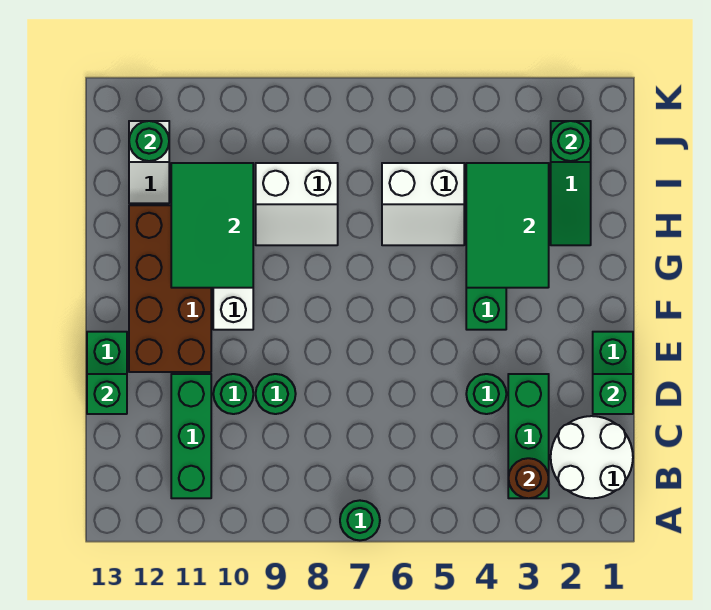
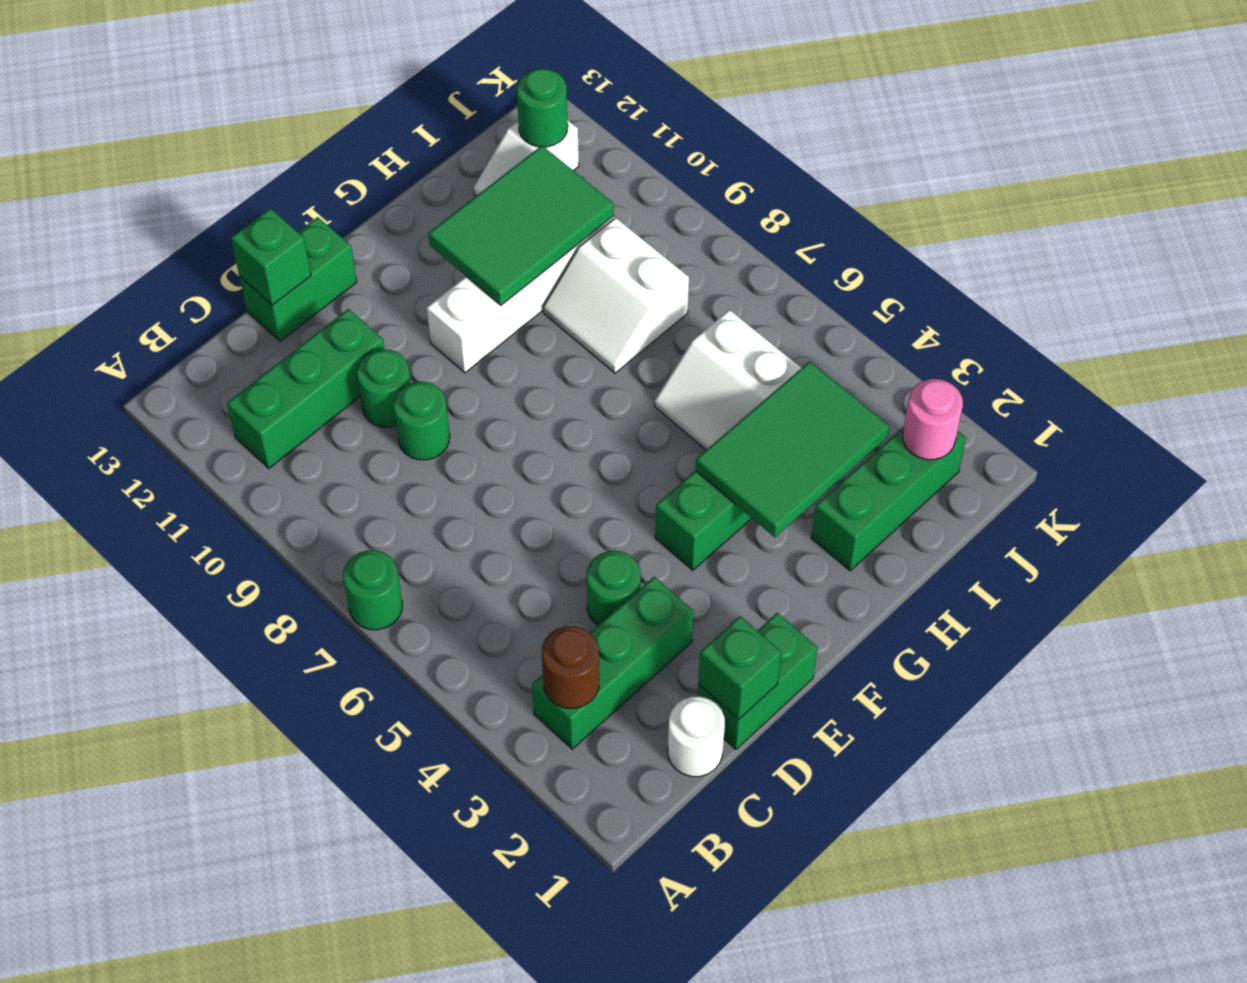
white round brick B1:C2 level 1 -> white round brick C1 level 1
brown brick E11:H12 level 1 -> none
green slope H2:J2 level 1 top J -> green brick H2:J2 level 1
green round brick J2 level 2 -> pink round brick J2 level 2

